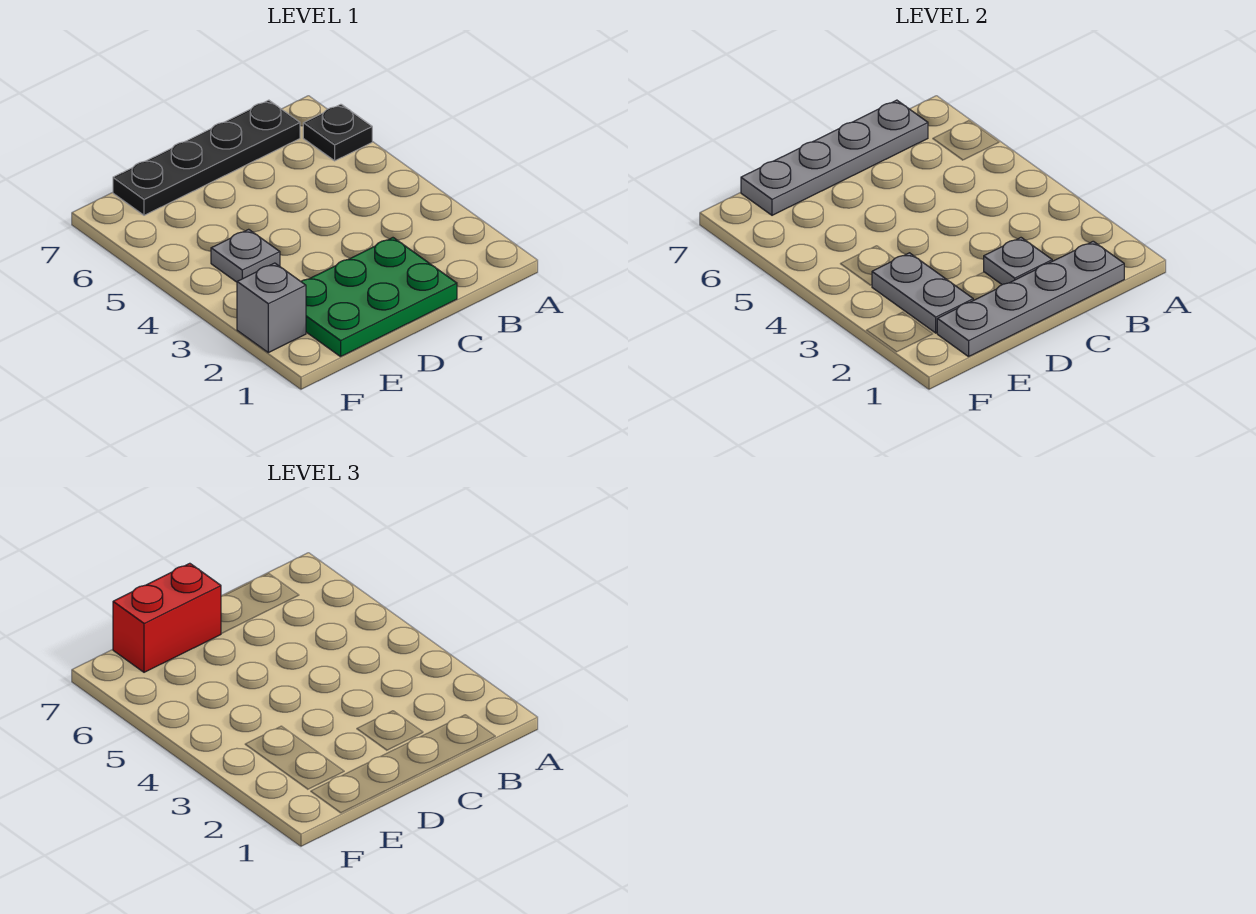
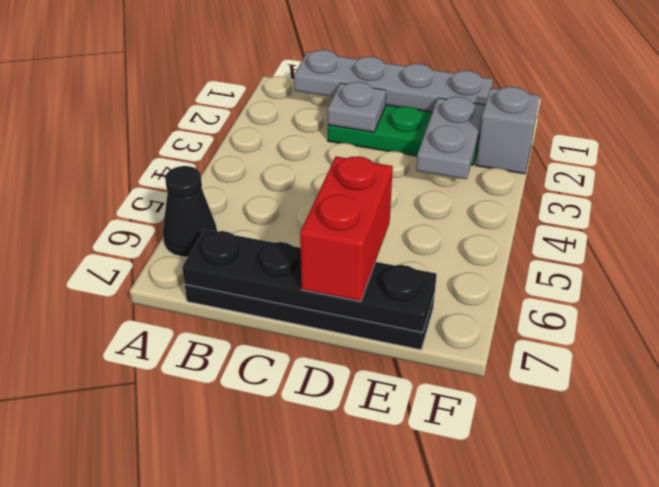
black plate A6 level 1 -> black cone A6 level 1
grey plate B7:E7 level 2 -> black plate B7:E7 level 2
red brick D7:E7 level 3 -> red brick D6:D7 level 3
grey plate E4 level 1 -> none

